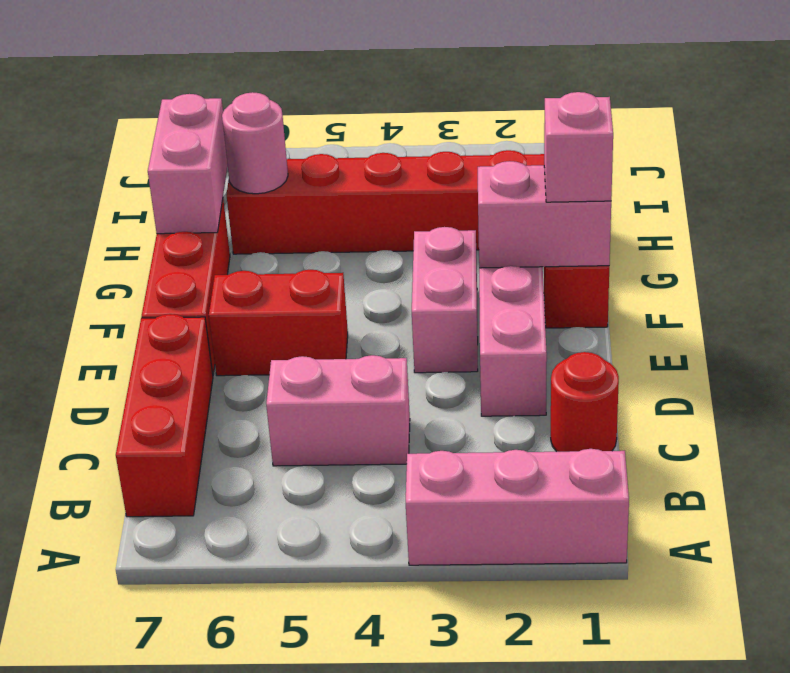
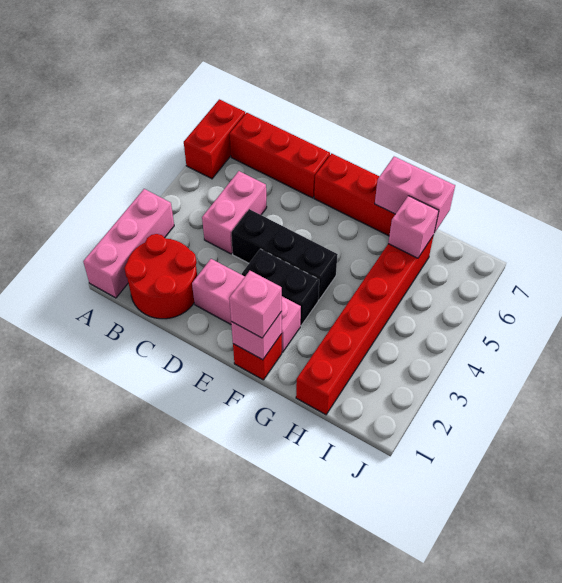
red round brick C1 level 1 -> red round brick B1:C2 level 1
none -> black brick D4:F4 level 1
pink brick E3:F3 level 1 -> black brick E3:F3 level 1
red brick E5:E6 level 1 -> red brick A6:A7 level 1
pink brick F1:F2 level 2 -> pink brick F1 level 2
pink round brick H6 level 2 -> pink brick H6 level 2

